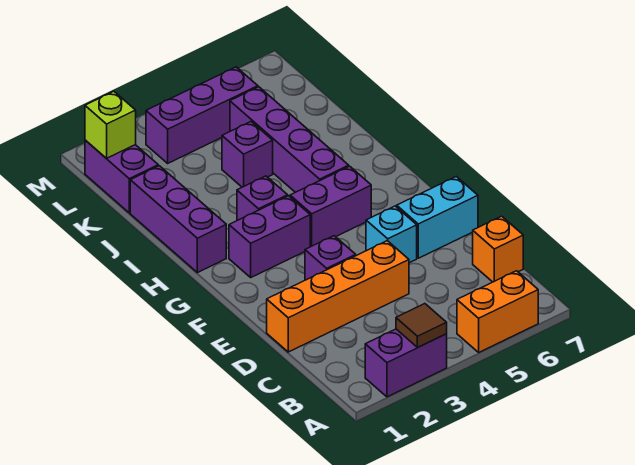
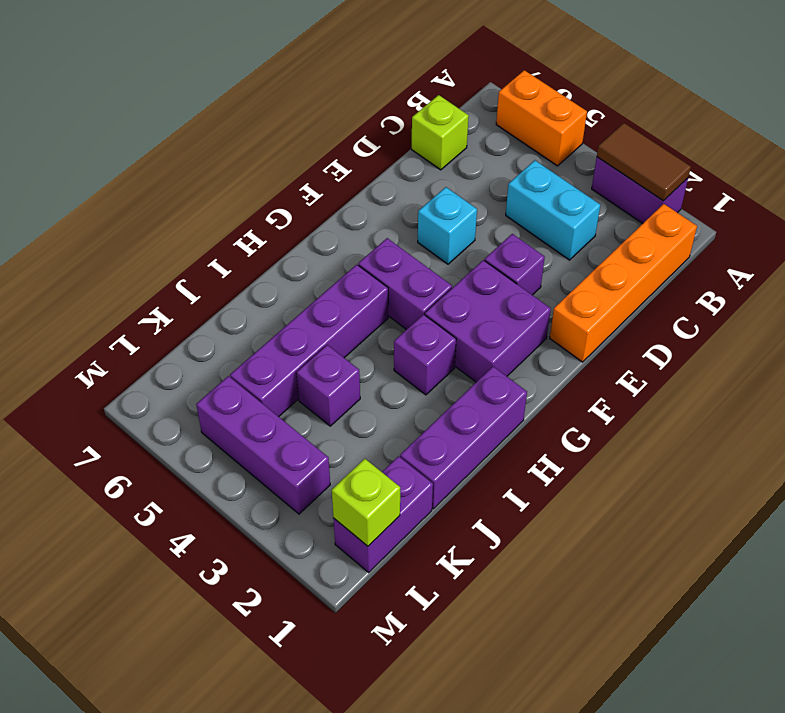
brown tile A3 level 2 -> brown tile A2:A3 level 2
orange brick C7 level 1 -> lime brick C7 level 1
orange brick D1:D4 level 1 -> orange brick B1:E1 level 1
cyan brick E6:E7 level 1 -> cyan brick C3:C4 level 1
purple brick G2:G3 level 1 -> purple brick F2:G3 level 1

